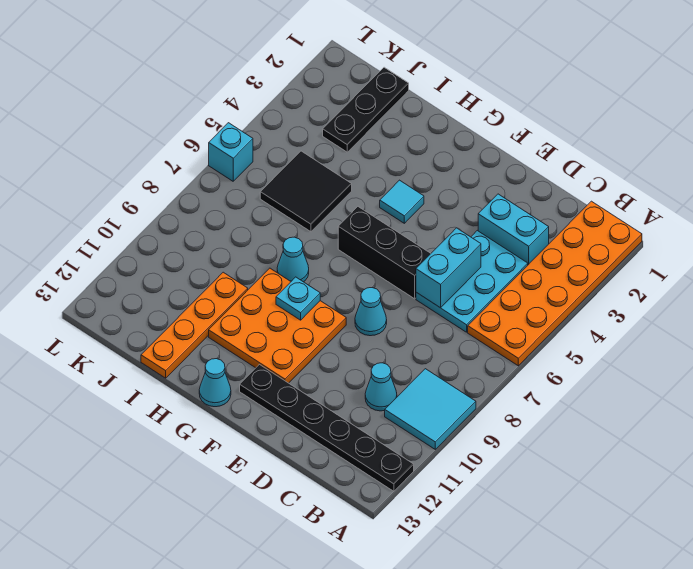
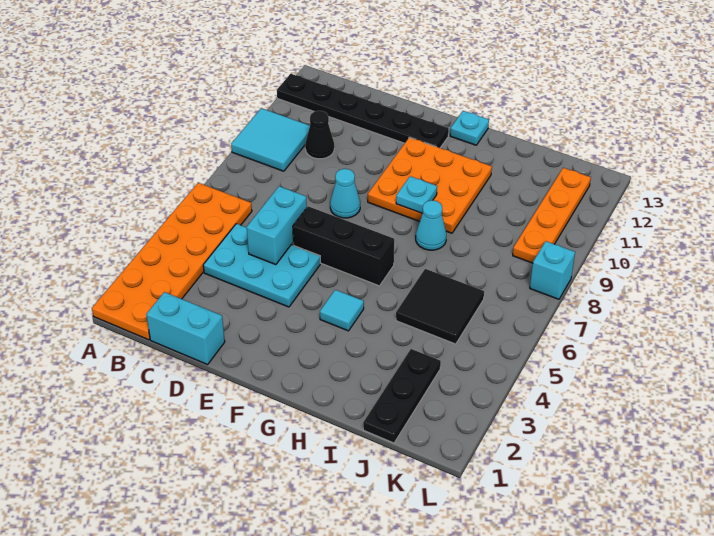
cyan brick C3:D3 level 1 -> cyan brick C1:D1 level 1
cyan plate C4:D6 level 1 -> cyan plate C4:E5 level 1
cyan cone C10 level 1 -> black cone C10 level 1
cyan cone G13 level 1 -> cyan plate G13 level 1
orange plate I10:I13 level 1 -> orange plate K9:K12 level 1
cyan brick L6 level 1 -> cyan brick L8 level 1

